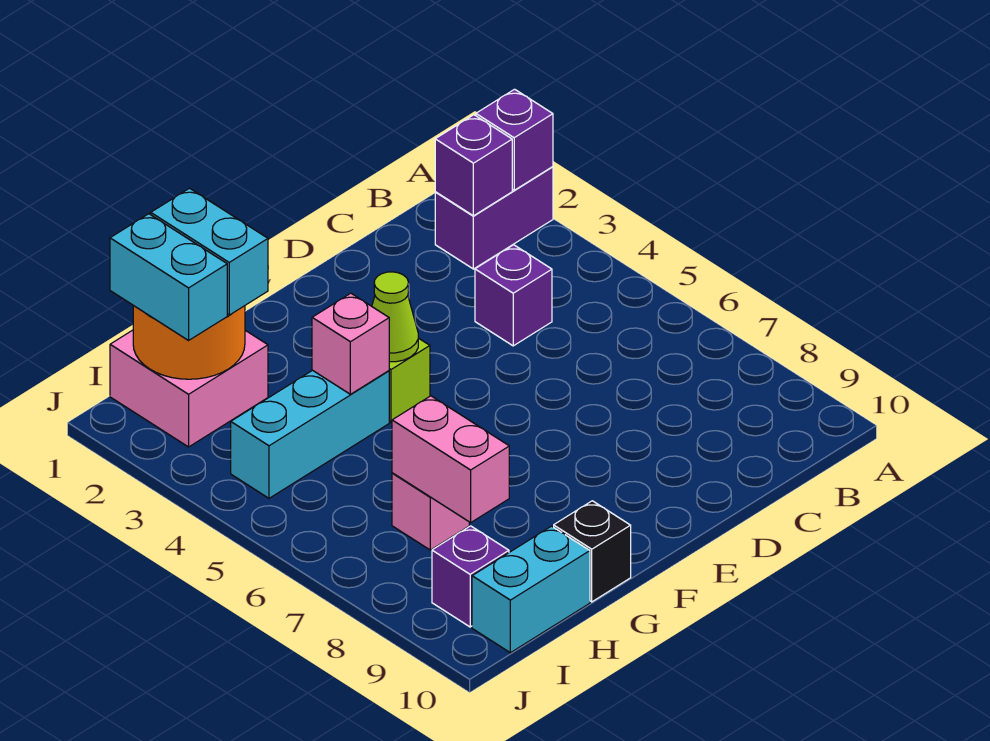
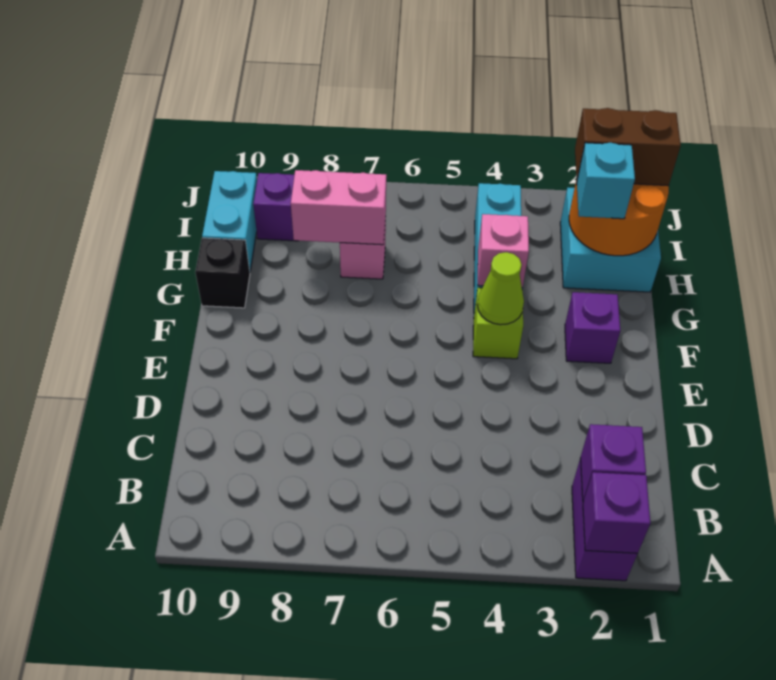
purple brick C4 level 1 -> purple brick F2 level 1
pink brick H1:I2 level 1 -> cyan brick H1:I2 level 1
cyan brick H1:H2 level 3 -> cyan brick H2 level 3
cyan brick I1:I2 level 3 -> brown brick I1:I2 level 3

